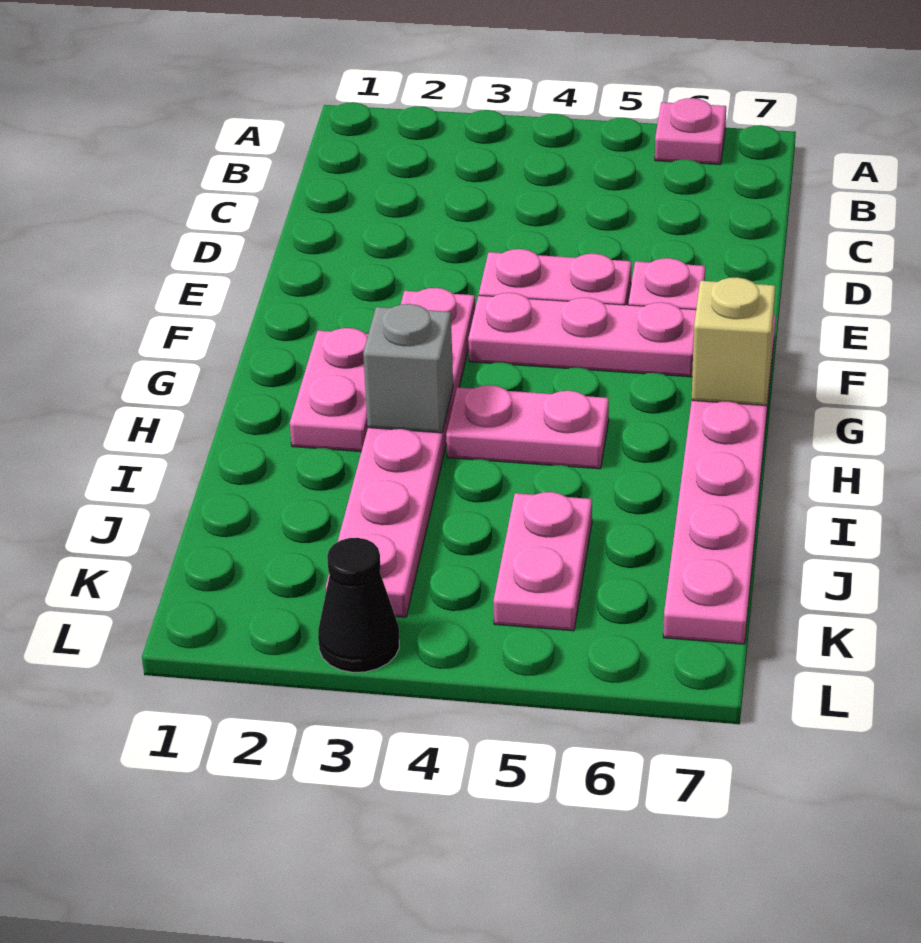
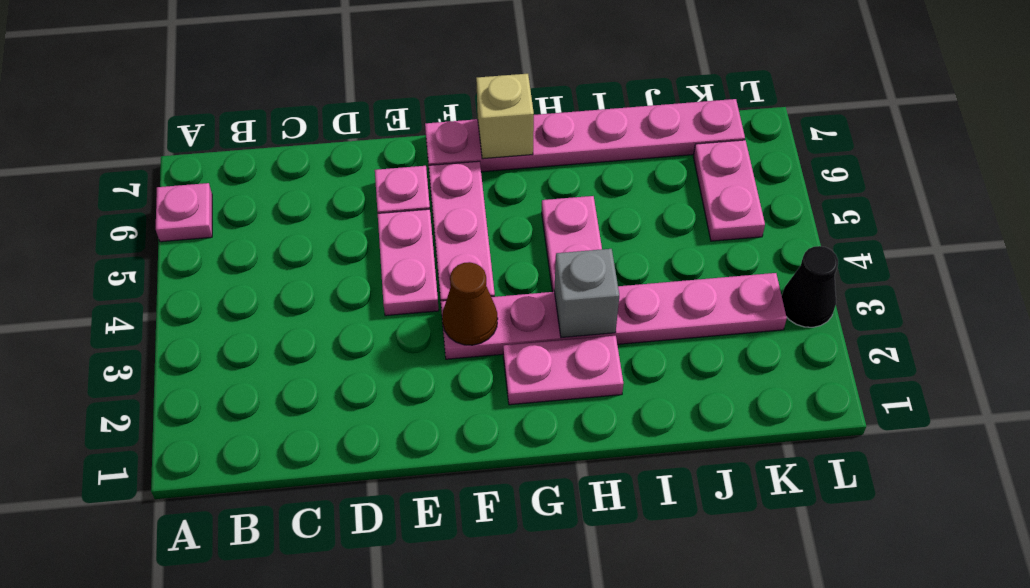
none -> brown cone F3 level 2
pink plate J5:K5 level 1 -> pink plate K5:K6 level 1

